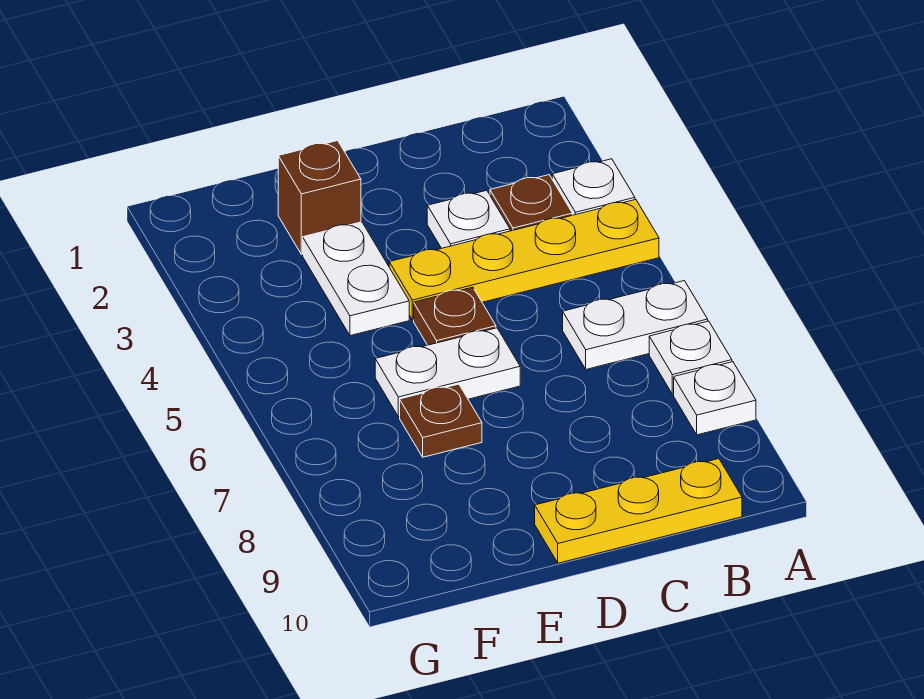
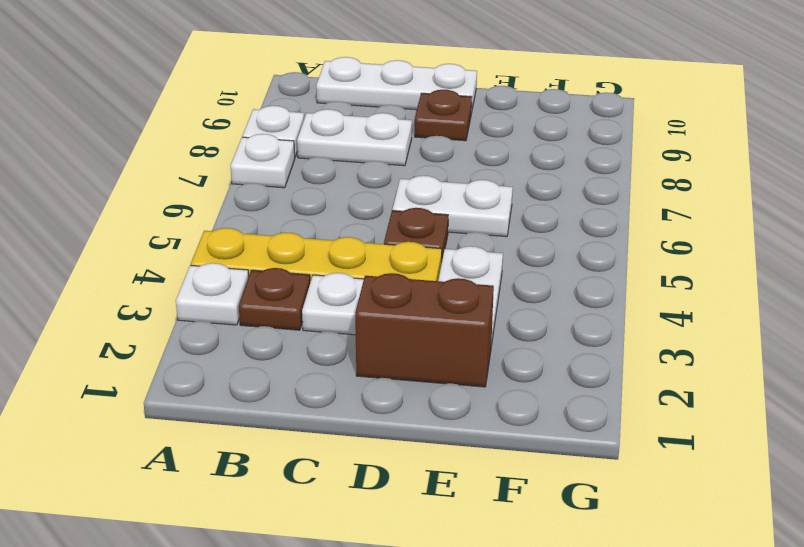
white plate A6:B6 level 1 -> white plate B8:C8 level 1
yellow plate B10:D10 level 1 -> white plate B10:D10 level 1
brown brick E2 level 1 -> brown brick D2:E2 level 1
brown plate E7 level 1 -> brown plate D9 level 1

